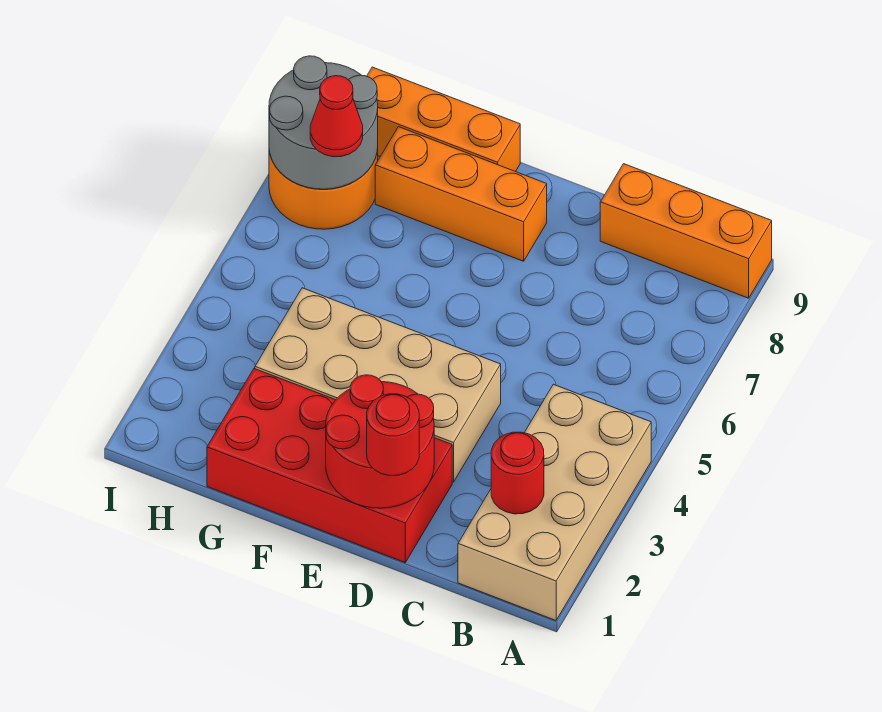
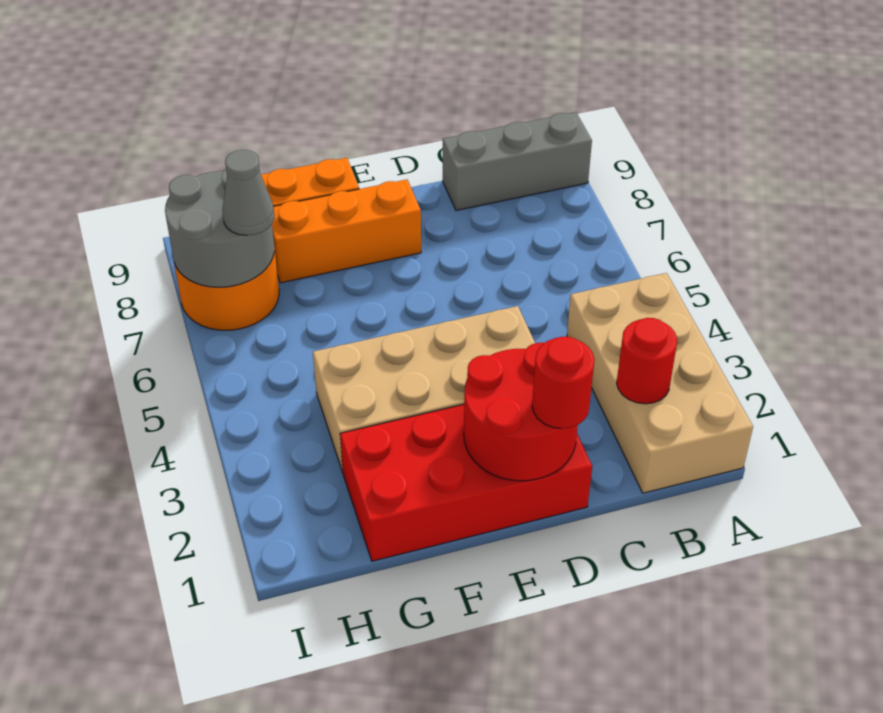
orange brick A9:C9 level 1 -> grey brick A9:C9 level 1
red cone H7 level 3 -> grey cone H7 level 3

